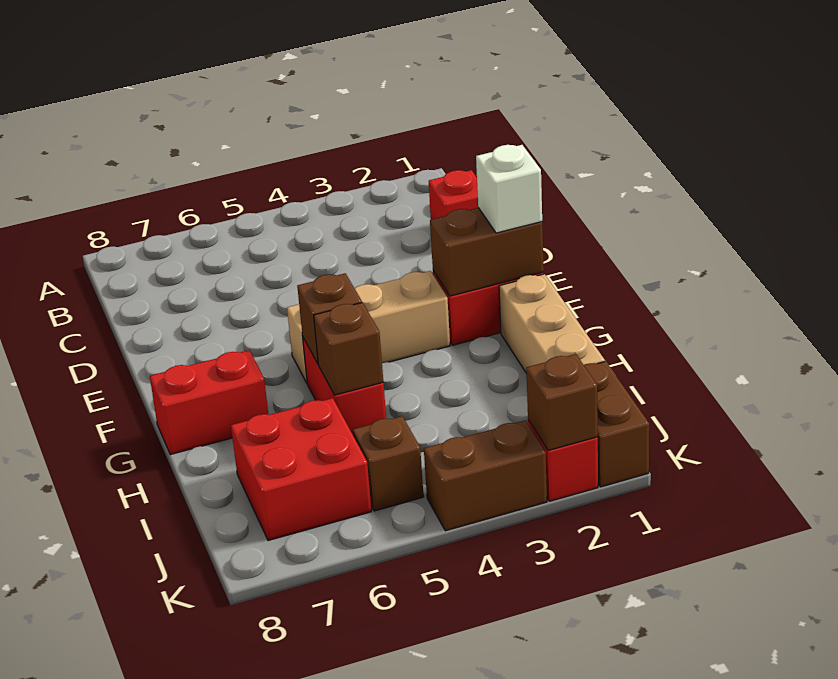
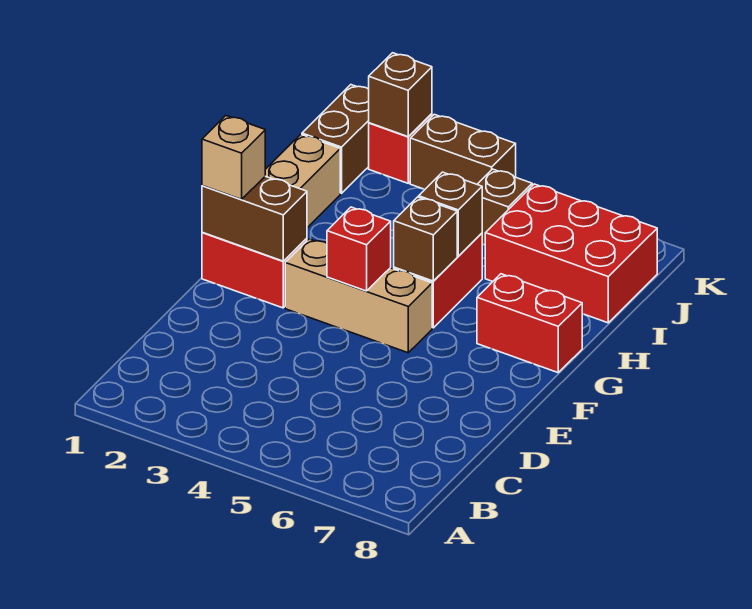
red brick C1 level 1 -> red brick F4 level 2
white brick F1 level 3 -> tan brick F1 level 3
red brick I6:J7 level 1 -> red brick I6:J8 level 1

